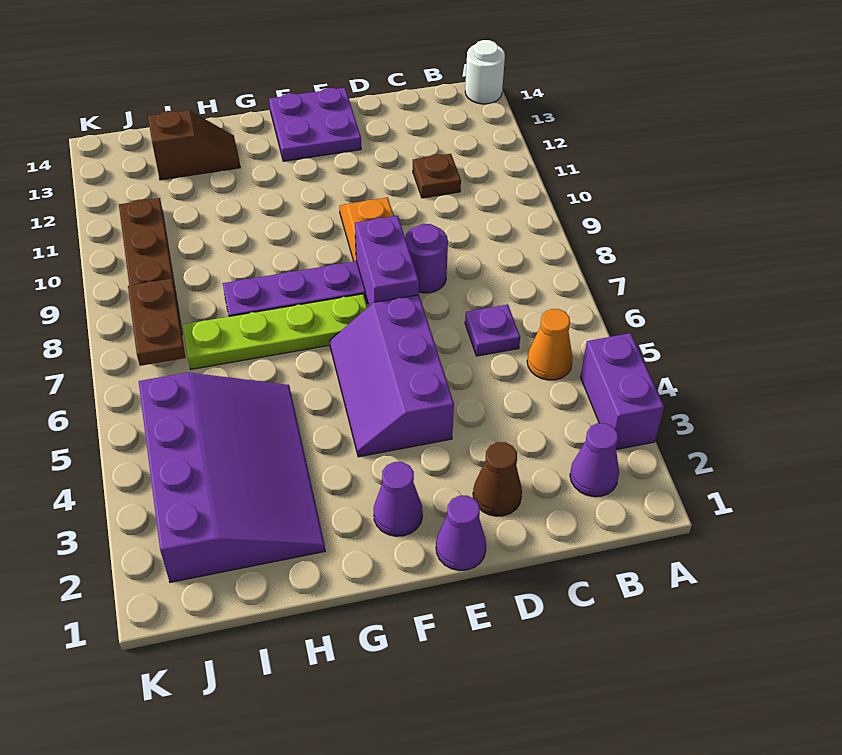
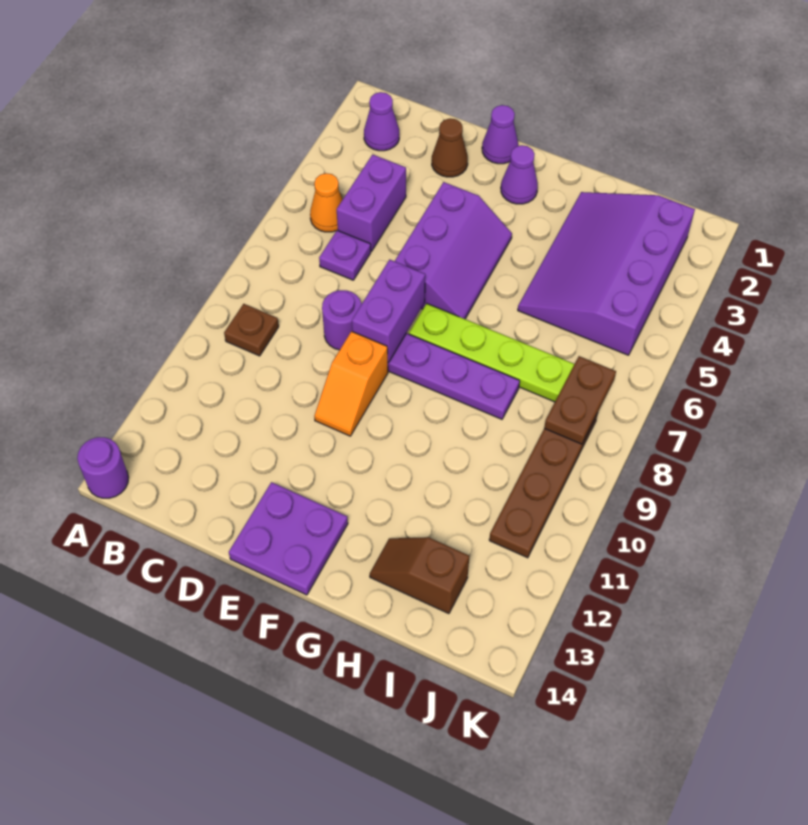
purple brick A3:A4 level 1 -> purple brick C4:C5 level 1
white round brick A14 level 1 -> purple round brick A14 level 1
brown plate C11 level 1 -> brown plate B9 level 1

